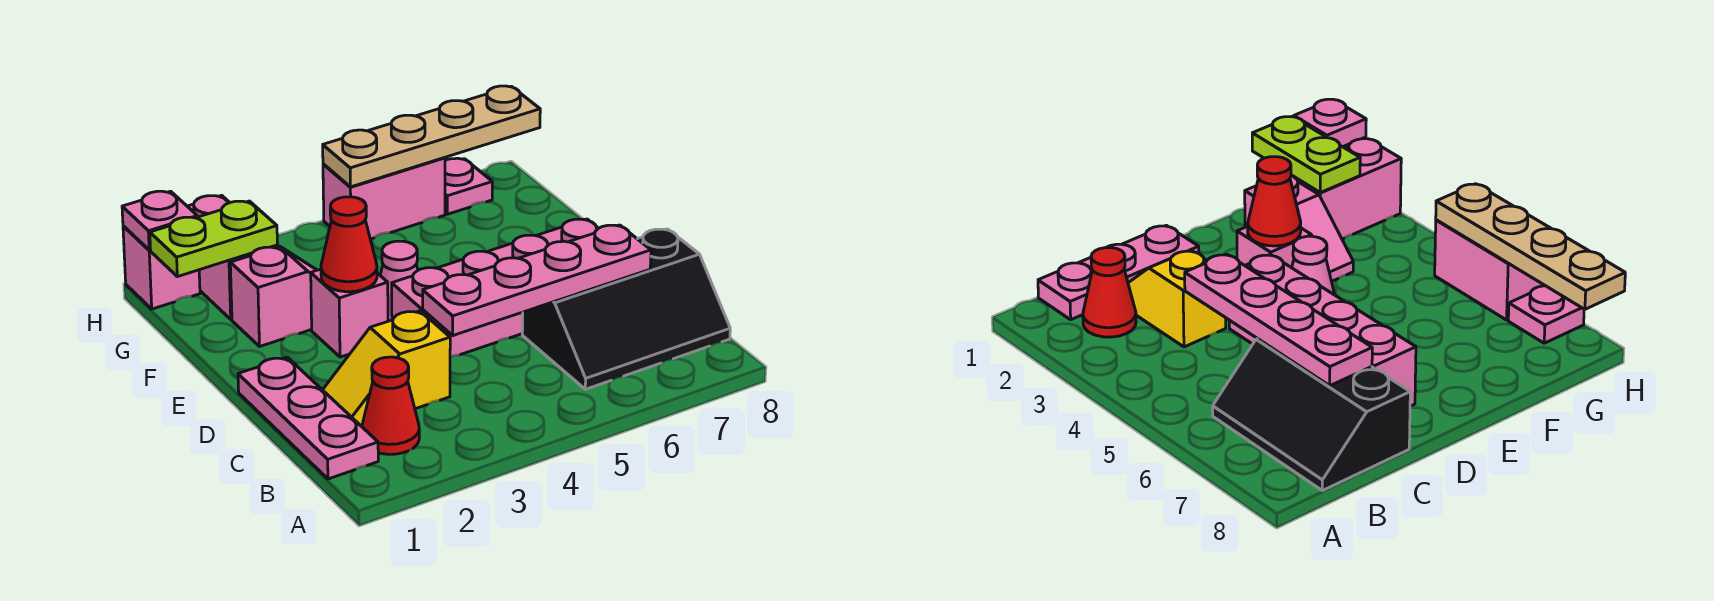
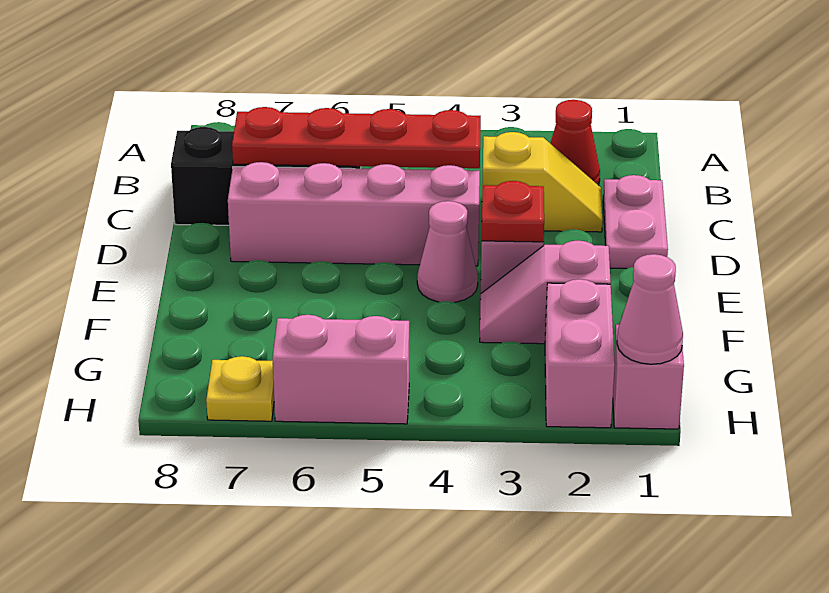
pink plate B1:D1 level 1 -> pink plate C1:D1 level 1
pink plate C4:C7 level 2 -> red plate C4:C7 level 2
red cone E3 level 2 -> red plate E3 level 2
lime plate G1:G2 level 2 -> none
pink plate H1 level 2 -> pink cone H1 level 2
tan plate H5:H8 level 2 -> none
pink plate H7 level 1 -> yellow plate H7 level 1

